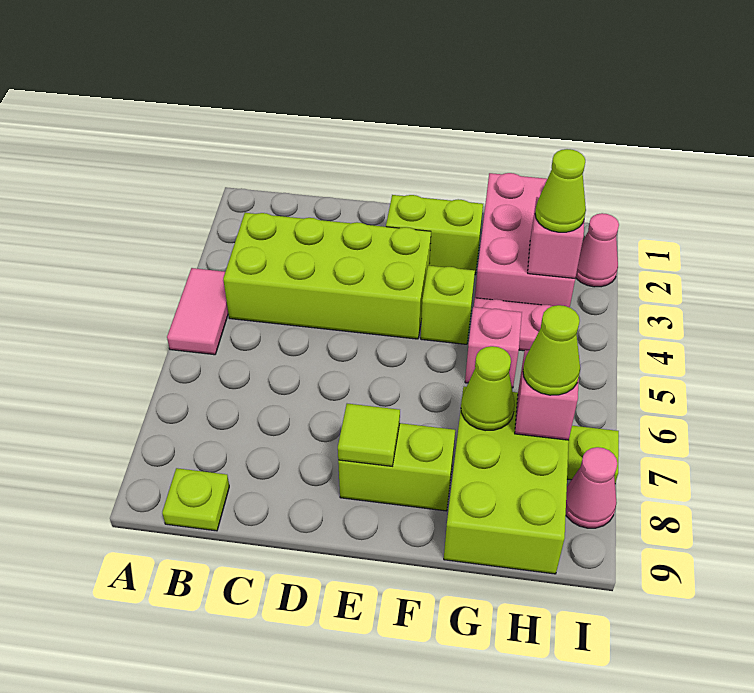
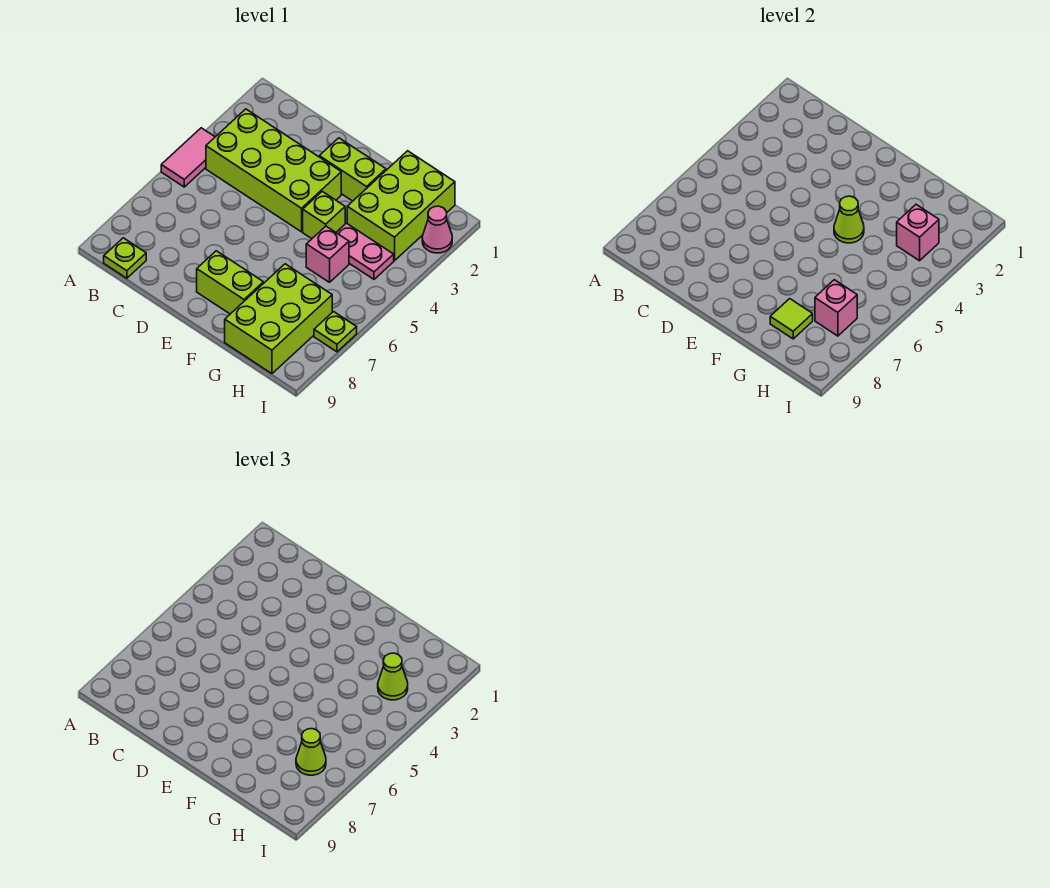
lime tile E8 level 2 -> lime tile G8 level 2
pink brick G1:H3 level 1 -> lime brick G1:H3 level 1
lime cone G7 level 2 -> lime cone F4 level 2
pink cone I8 level 1 -> none

